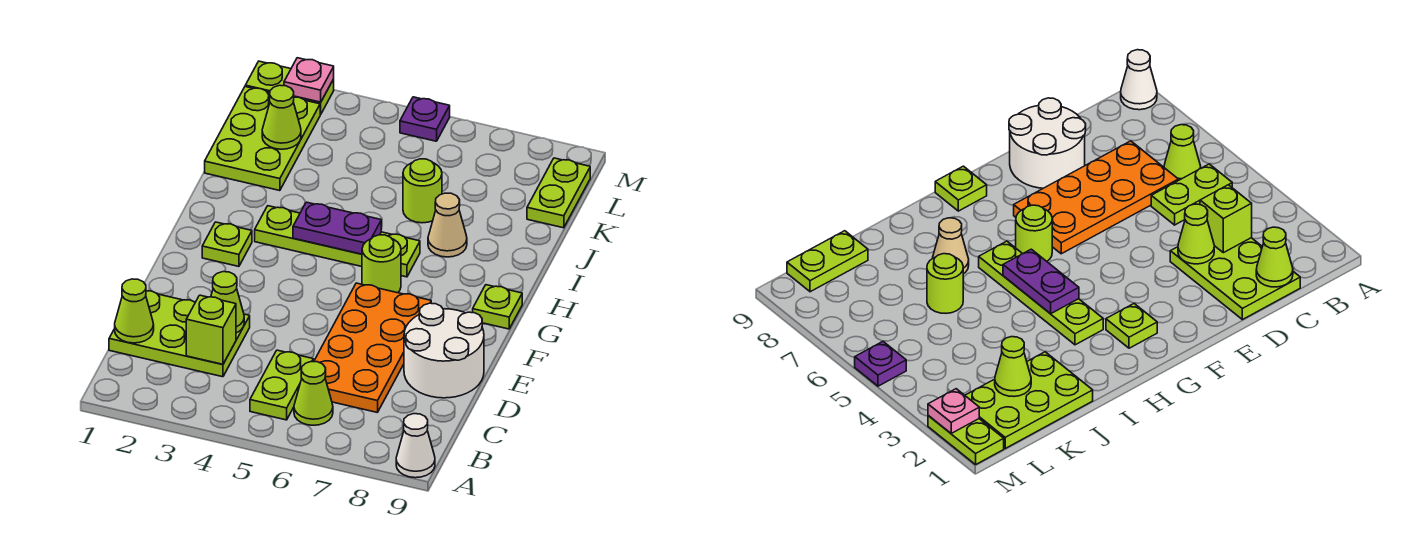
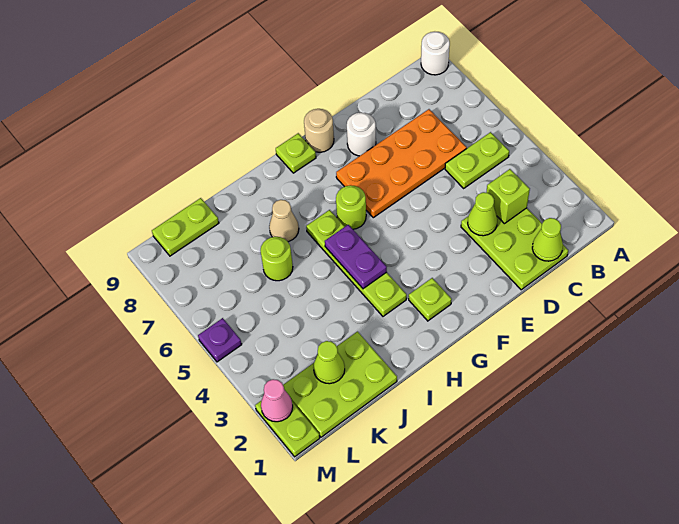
white cone A9 level 1 -> white round brick A9 level 1
lime cone B6 level 1 -> none
white round brick D8:E9 level 1 -> white round brick E8 level 1
none -> tan round brick F9 level 1
pink plate M2 level 2 -> pink cone M2 level 2

